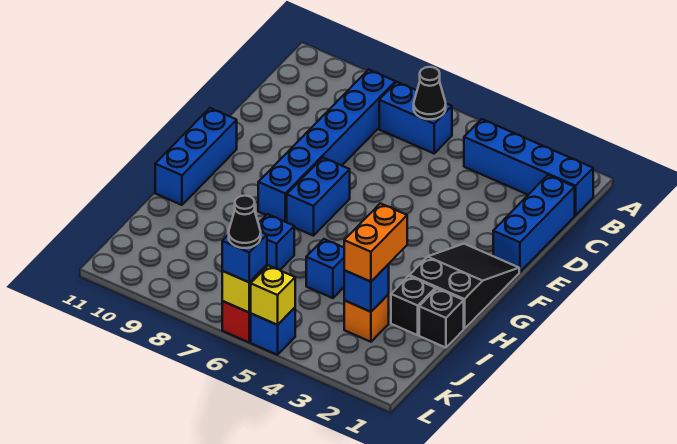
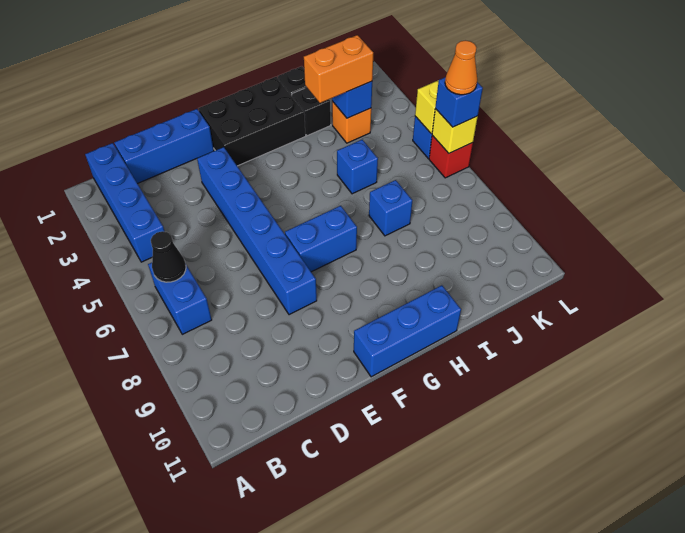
blue brick B8:G8 level 1 -> blue brick E3:E8 level 1
black slope F1:H2 level 1 top H -> black brick F1:H2 level 1
black cone L6 level 4 -> orange cone L6 level 4

